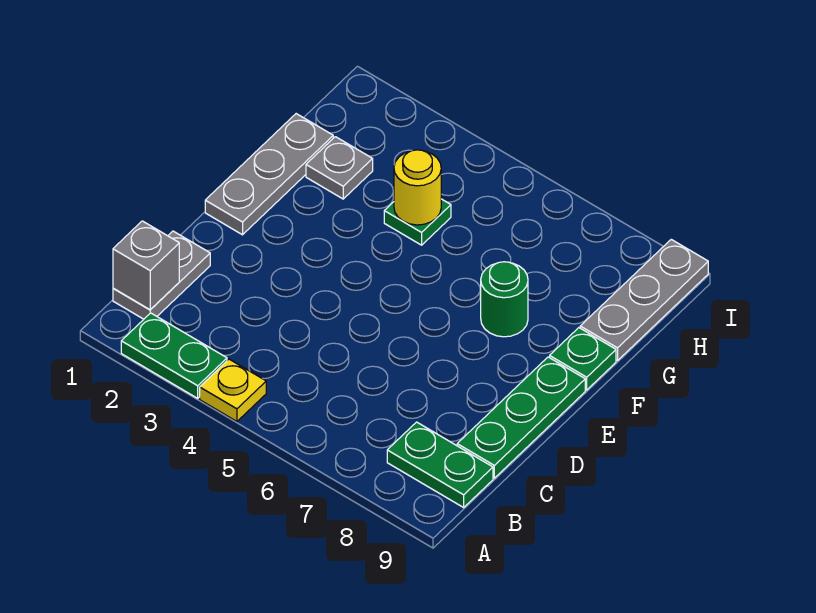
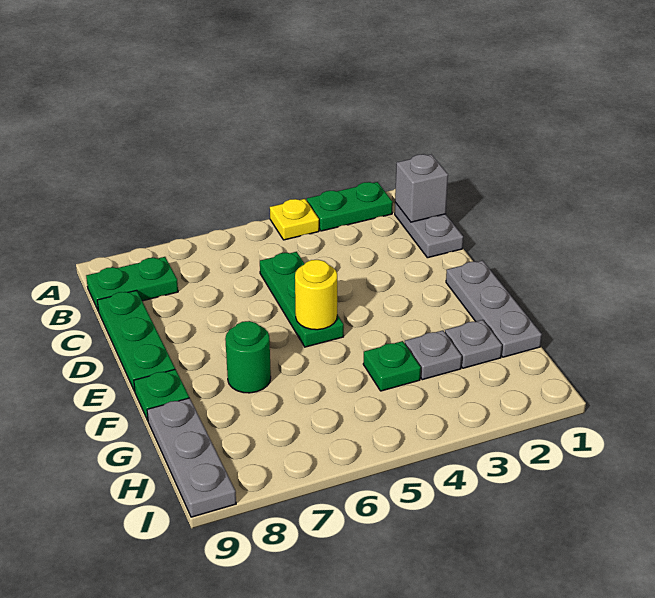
none -> green plate C5:E5 level 1
none -> grey plate G3 level 1
yellow round brick G4 level 2 -> yellow round brick E5 level 2

